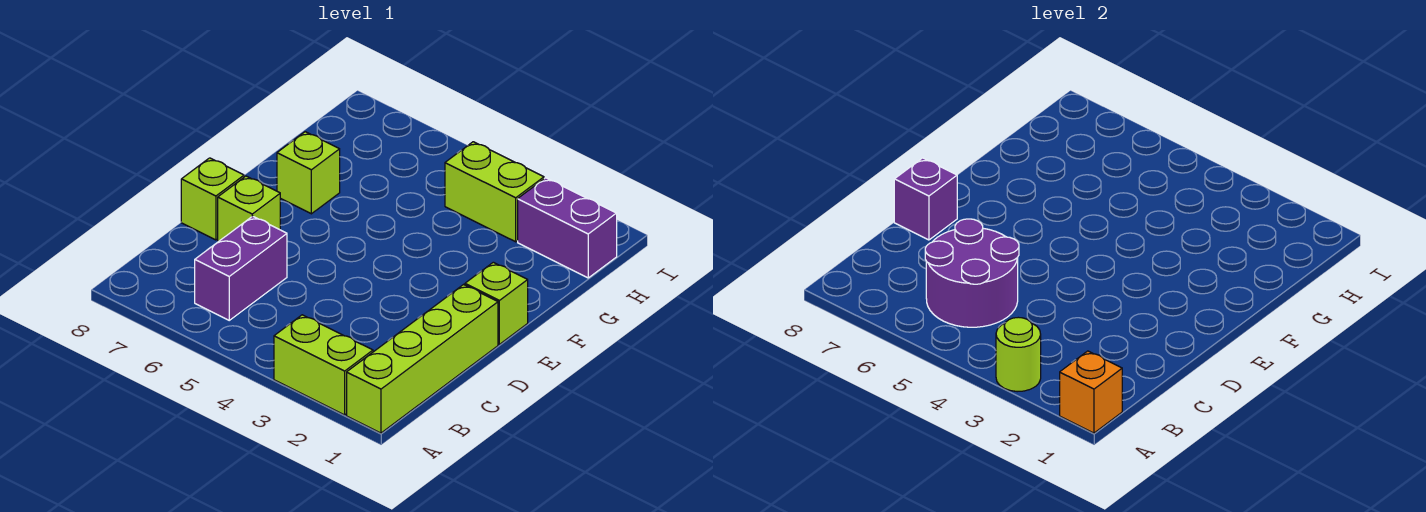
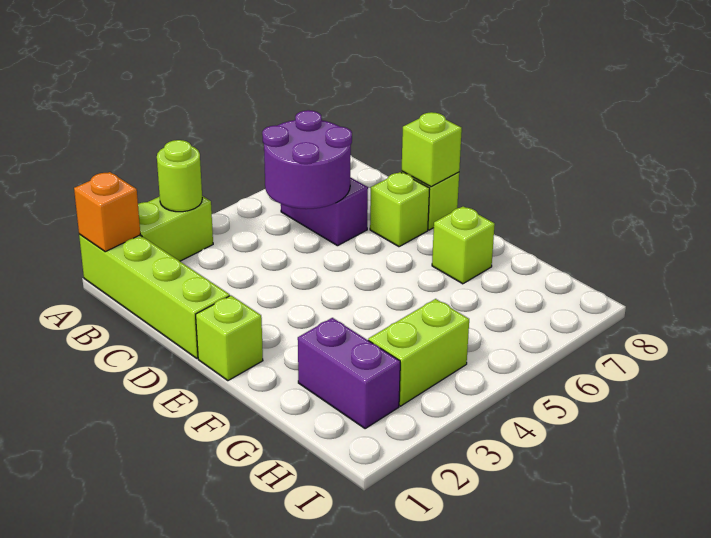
purple brick D8 level 2 -> lime brick D8 level 2
purple brick H1:H2 level 1 -> purple brick G2:H2 level 1

